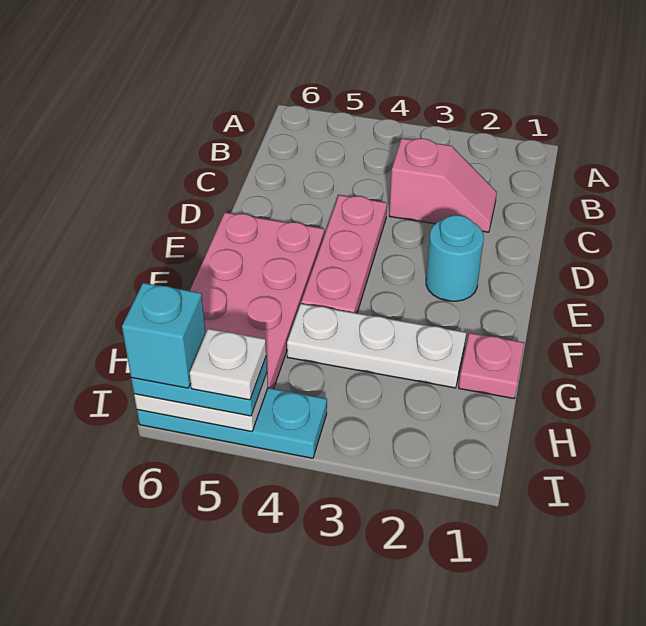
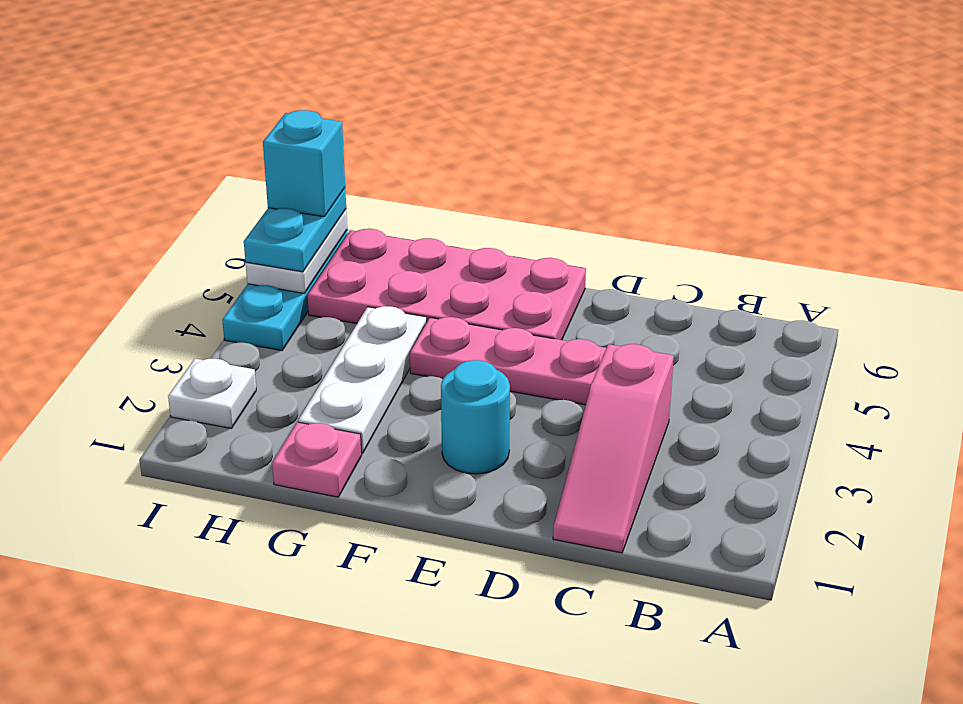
pink slope C2:C3 level 1 top 3 -> pink slope C1:C3 level 1 top 3
white plate I5 level 4 -> white plate I2 level 1

